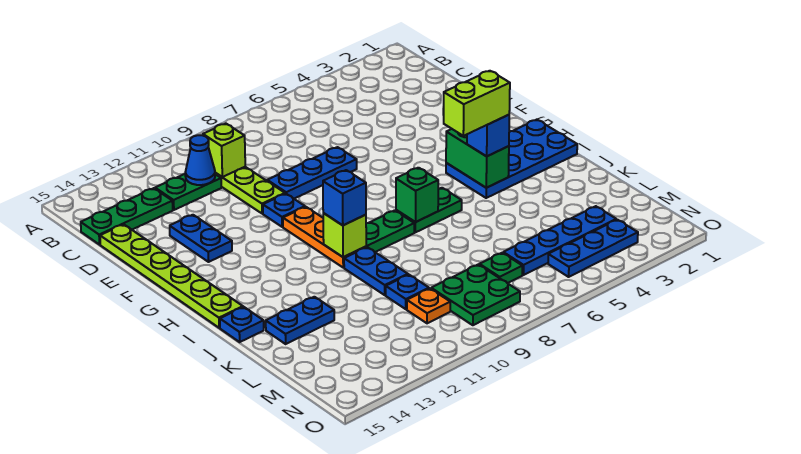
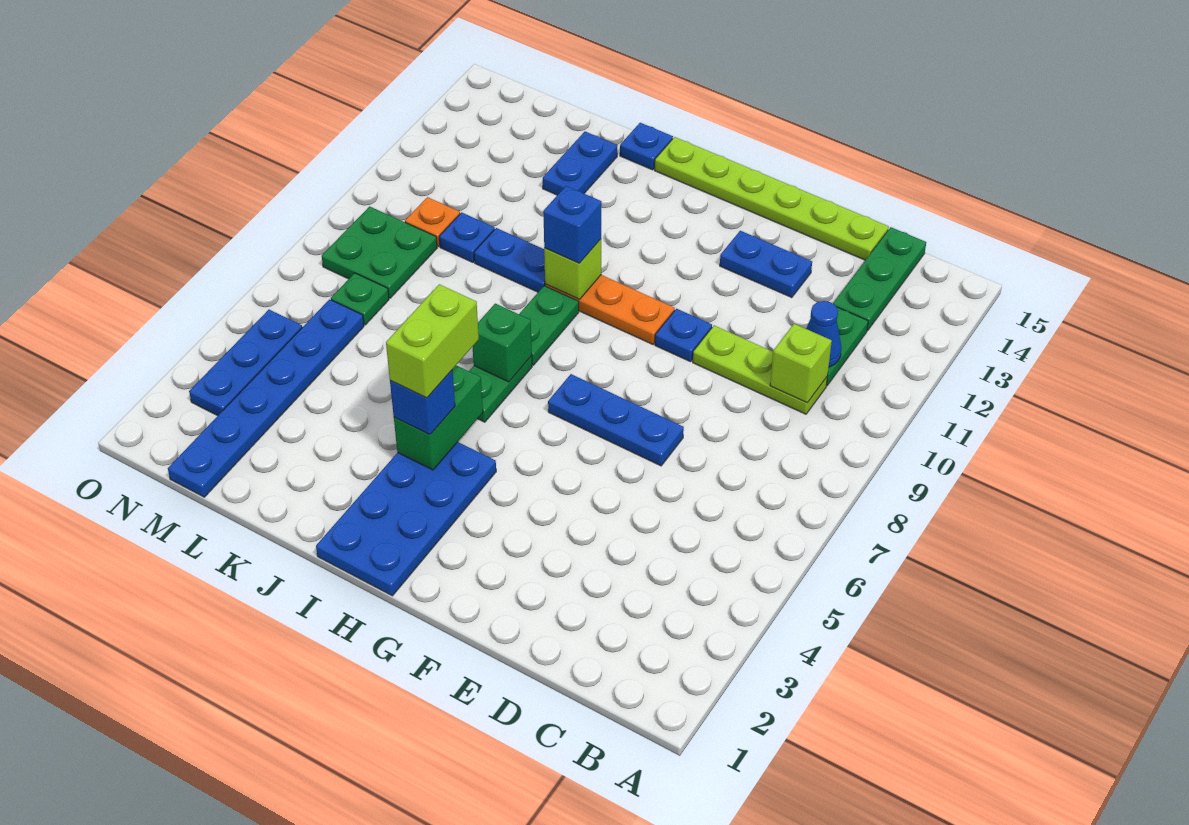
blue plate E7:E9 level 1 -> blue plate E7:G7 level 1
green brick H4:I4 level 2 -> green brick I4:I5 level 2
blue plate M3:M6 level 1 -> blue plate M1:M6 level 1

